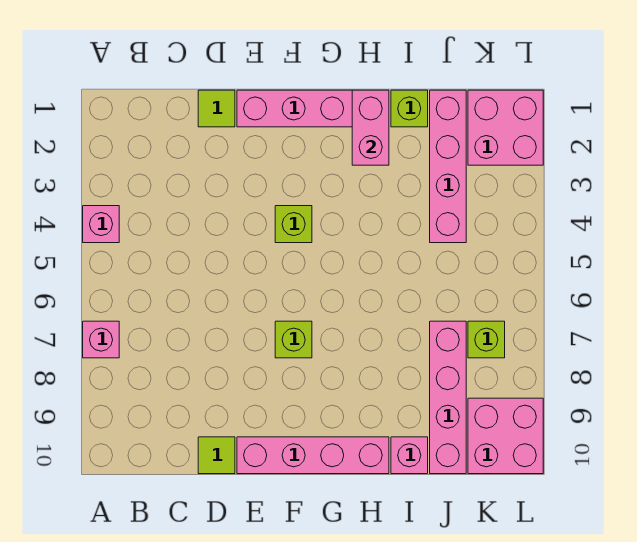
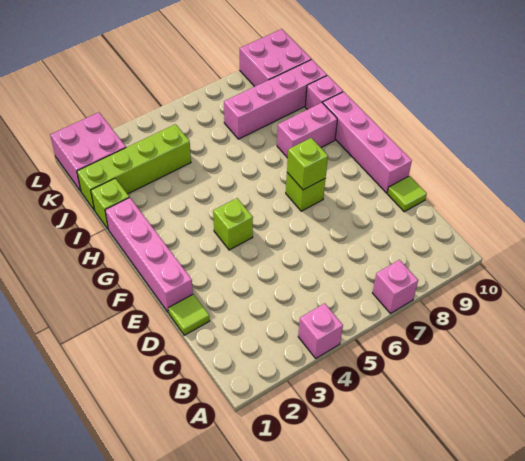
pink brick H1:H2 level 2 -> pink brick H8:H9 level 1
pink brick J1:J4 level 1 -> lime brick J1:J4 level 1
lime brick K7 level 1 -> lime brick F7 level 2

